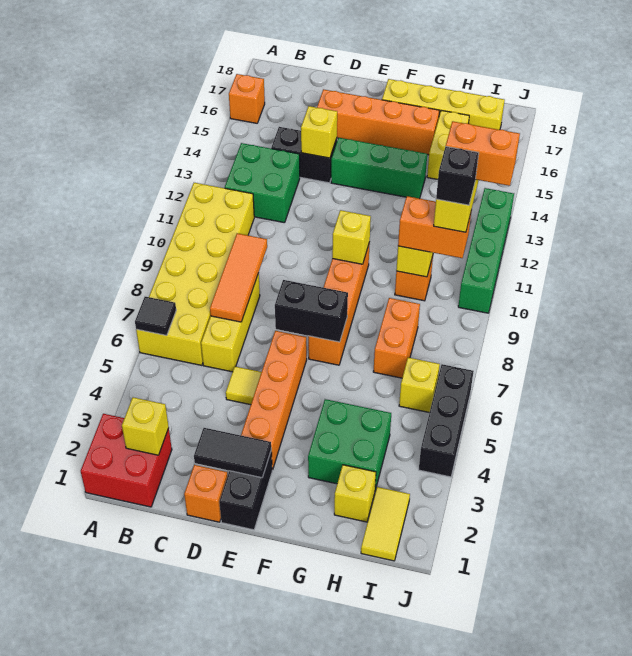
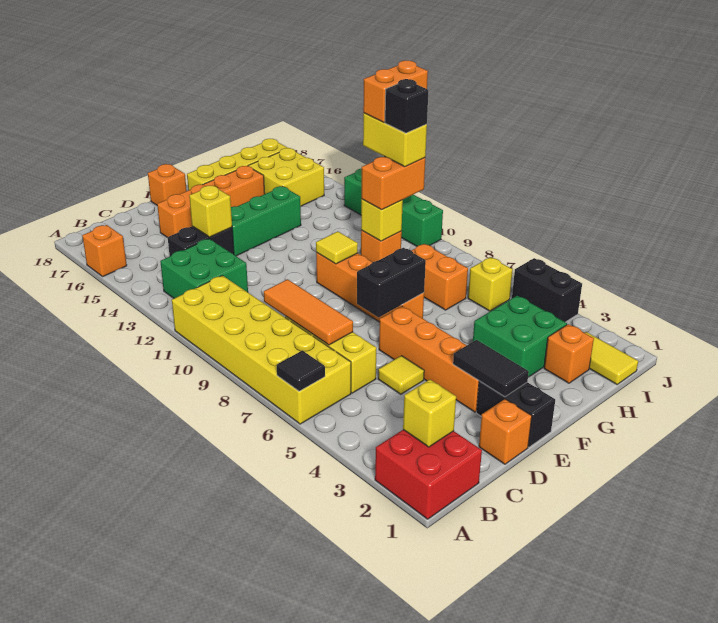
black tile D2:E2 level 2 -> black tile E2:E3 level 2
none -> orange brick E18 level 1
yellow brick F10 level 2 -> yellow tile F10 level 2
yellow brick H2 level 1 -> orange brick H2 level 1
yellow brick H15:H16 level 1 -> yellow brick H15:I16 level 1
black brick J4:J6 level 1 -> black brick J4:J5 level 1

